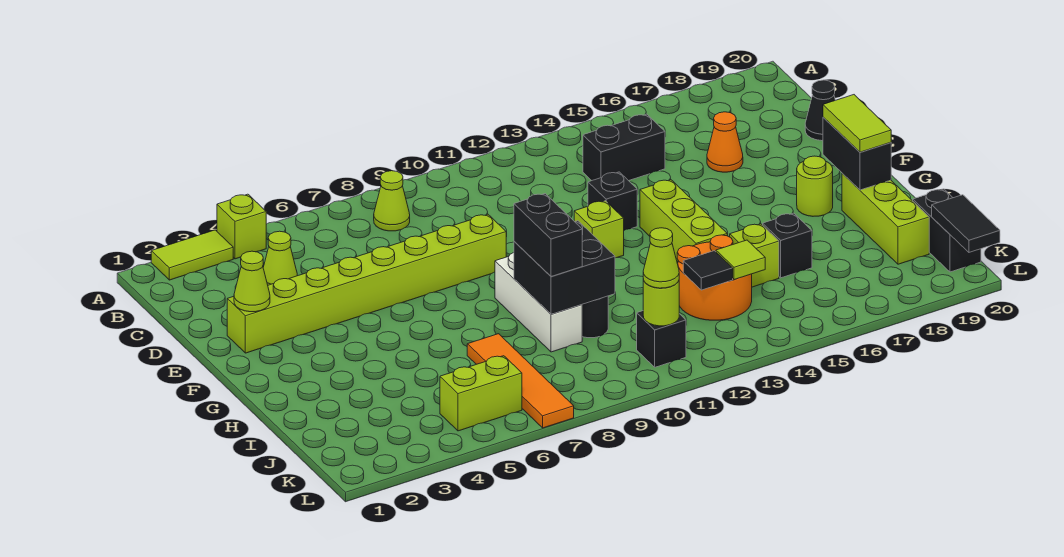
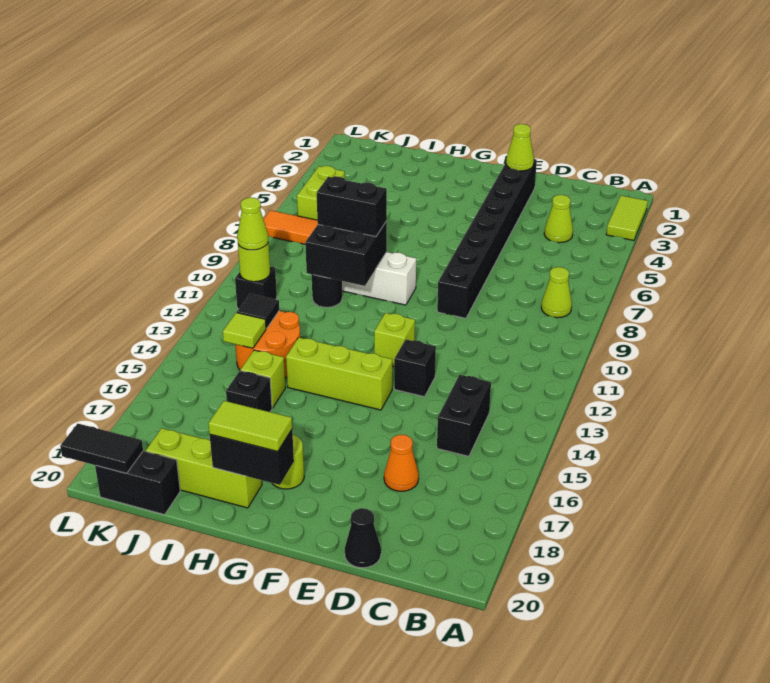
lime brick A4 level 1 -> none
lime brick E2:E9 level 1 -> black brick E2:E9 level 1

